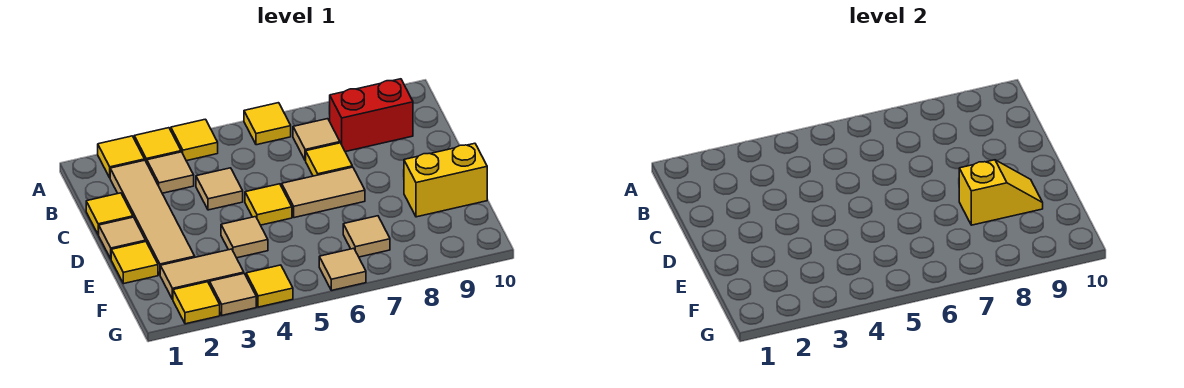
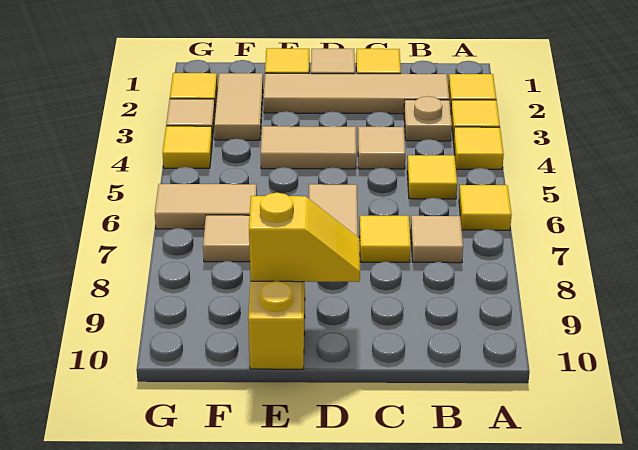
tan tile B3 level 1 -> tan plate B3 level 1
red brick B8:B9 level 1 -> none
yellow tile D5 level 1 -> yellow tile B5 level 1
tan tile E4 level 1 -> tan tile D4:E4 level 1
yellow slope E8:E9 level 2 top 8 -> yellow slope D9:E9 level 2 top E
tan tile G6 level 1 -> tan tile F6:G6 level 1

